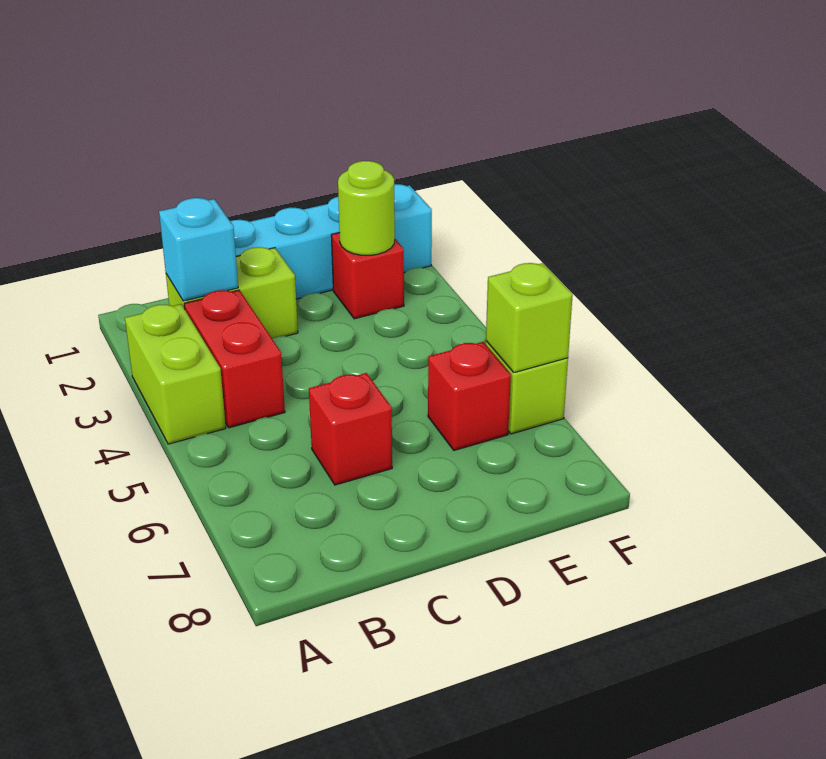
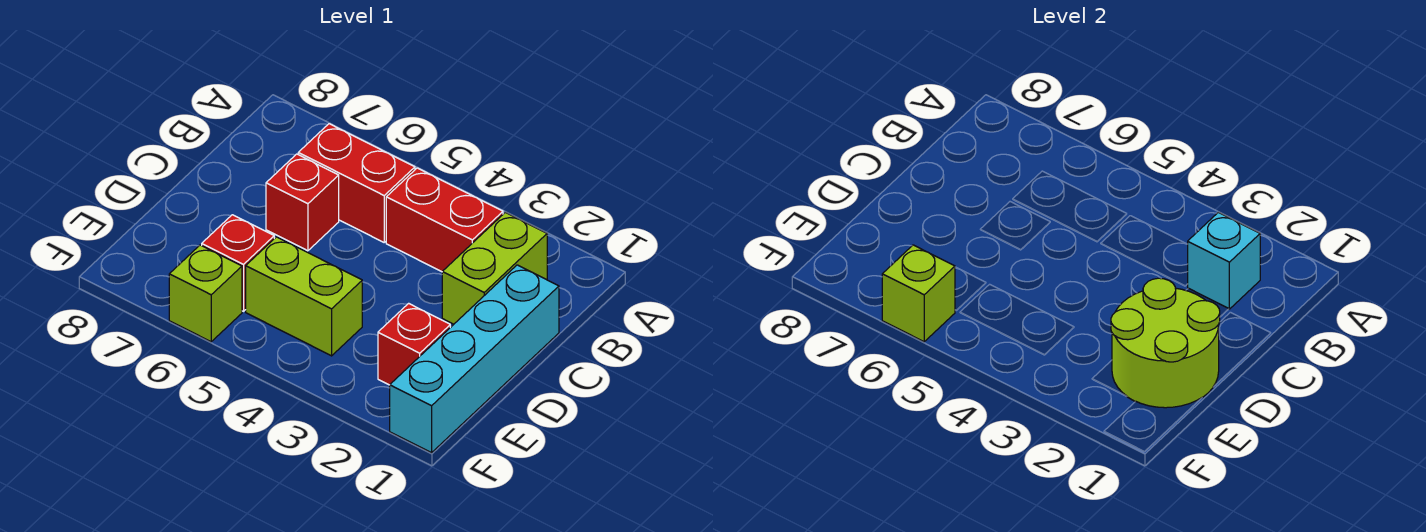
lime brick A3:A4 level 1 -> lime brick E4:E5 level 1
none -> red brick B5:B6 level 1
lime round brick E2 level 2 -> lime round brick D1:E2 level 2

